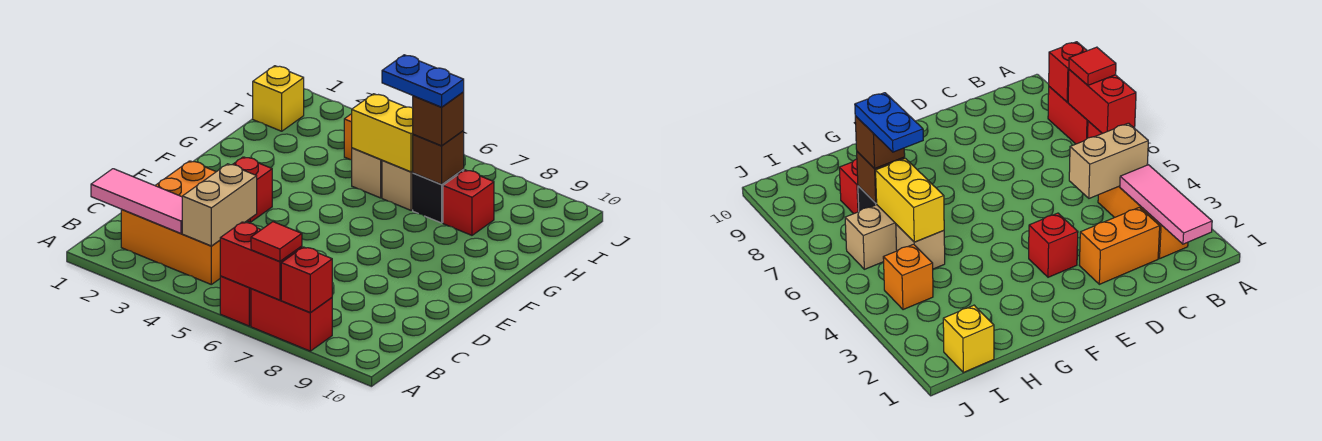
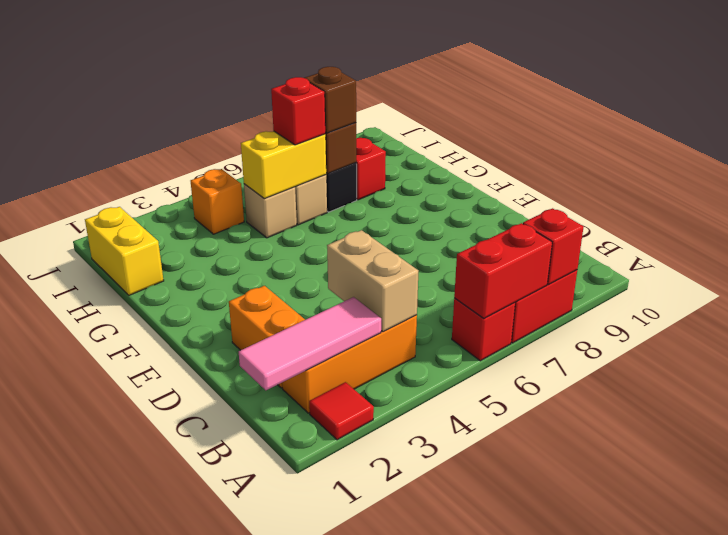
red tile A7 level 3 -> red tile A2 level 1
red brick E3 level 1 -> red brick H6 level 3
blue plate H6:H7 level 4 -> none
yellow brick I1 level 1 -> yellow brick H1:I1 level 1

